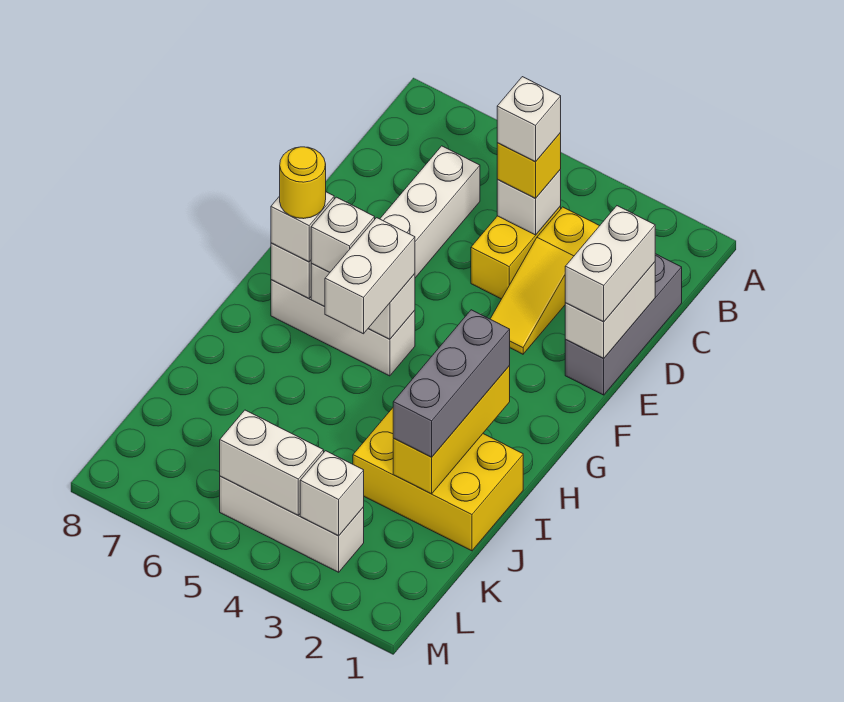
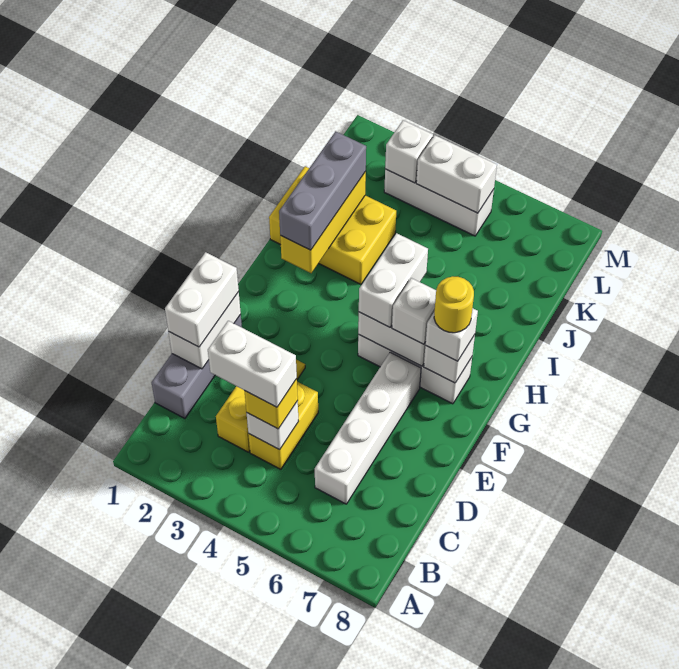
white brick C4 level 4 -> white brick C3:C4 level 4

